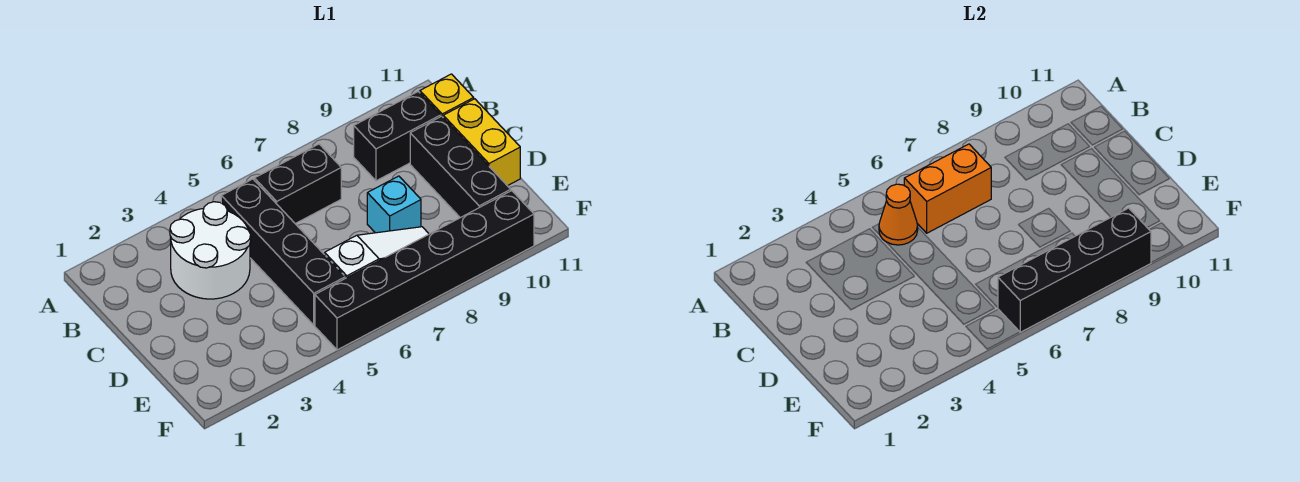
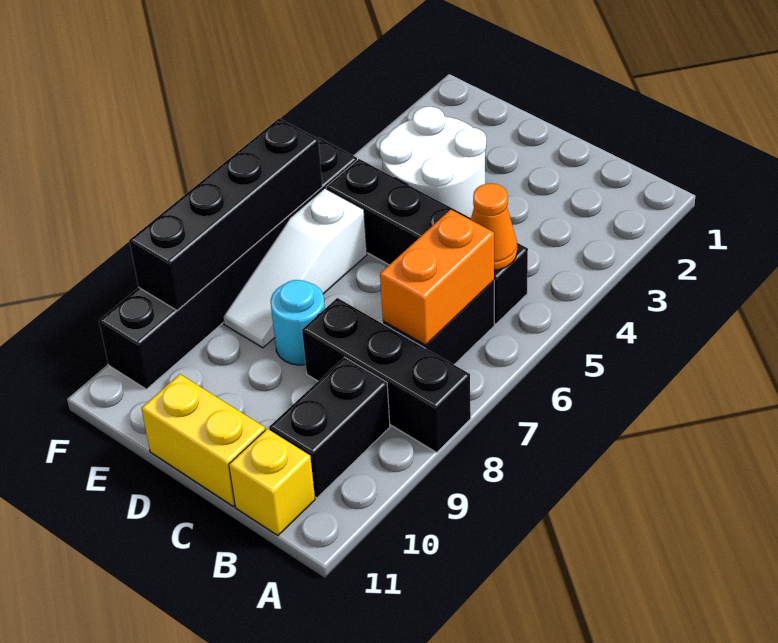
white round brick B3:C4 level 1 -> white round brick D3:E4 level 1
black brick C10:E10 level 1 -> black brick A8:C8 level 1
cyan brick D8 level 1 -> cyan round brick D8 level 1

